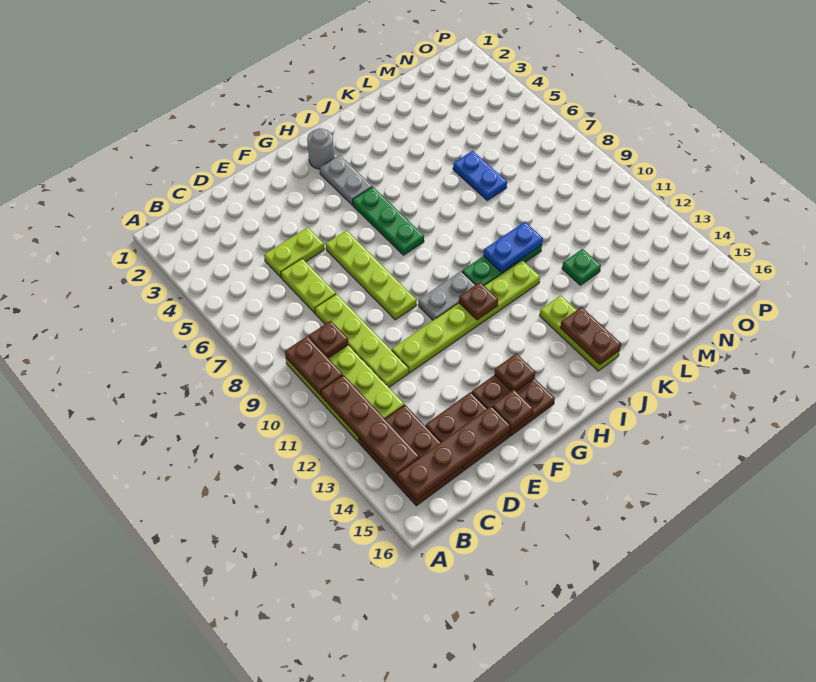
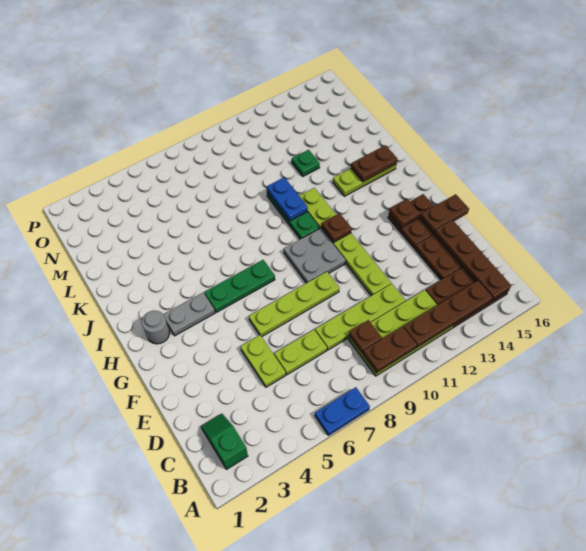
none -> green slope B2:C2 level 1 top B
brown plate F15 level 2 -> brown plate F15:F16 level 2
grey plate G10:H10 level 1 -> grey plate G9:H10 level 1
blue plate L6:L7 level 1 -> blue plate A6:A7 level 1

